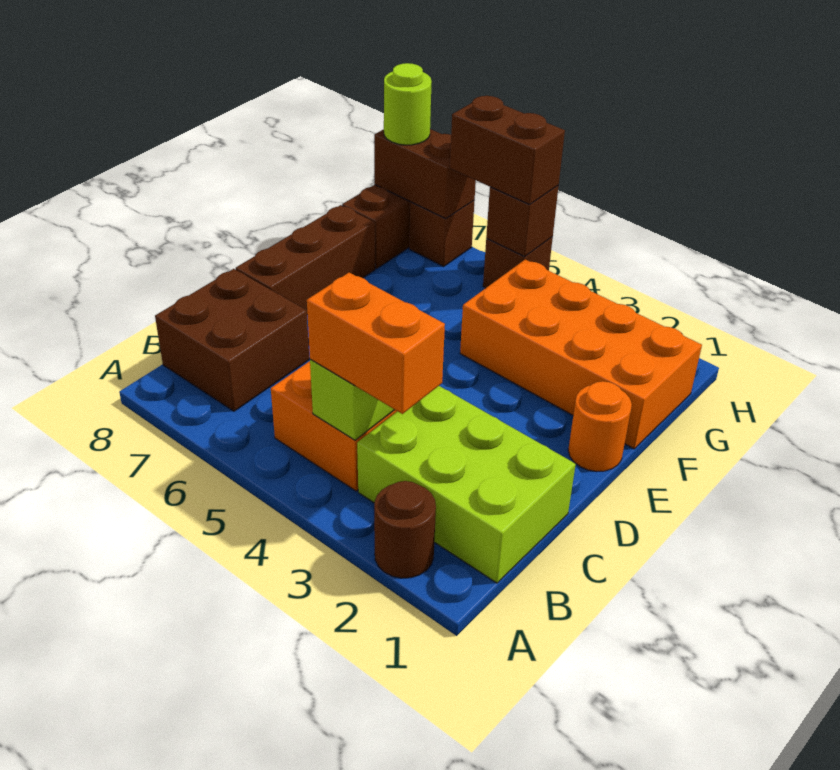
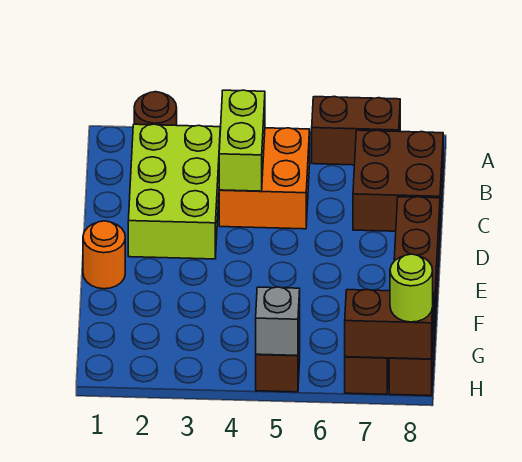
lime brick B1:C3 level 1 -> lime brick B2:D3 level 1
orange brick B3:B4 level 3 -> none
orange brick F1:G4 level 1 -> none
brown brick H5 level 2 -> grey brick H5 level 2
brown brick H5:H6 level 3 -> brown brick A6:A7 level 1

